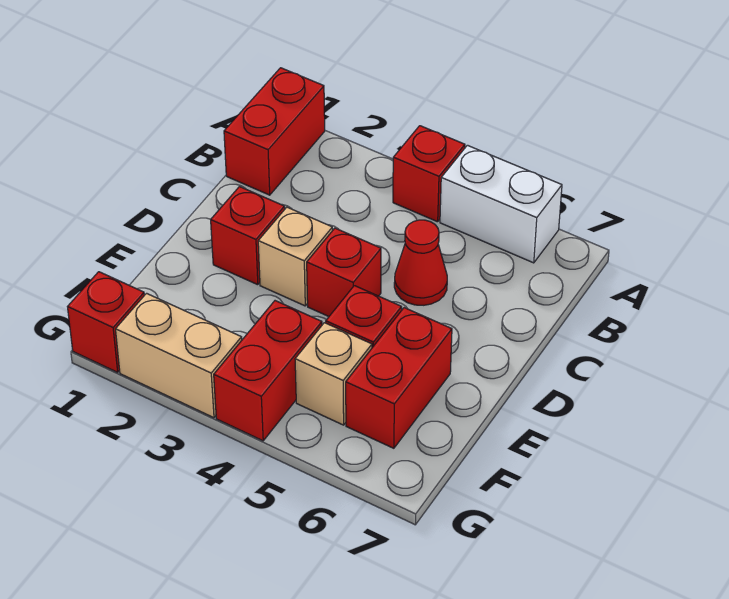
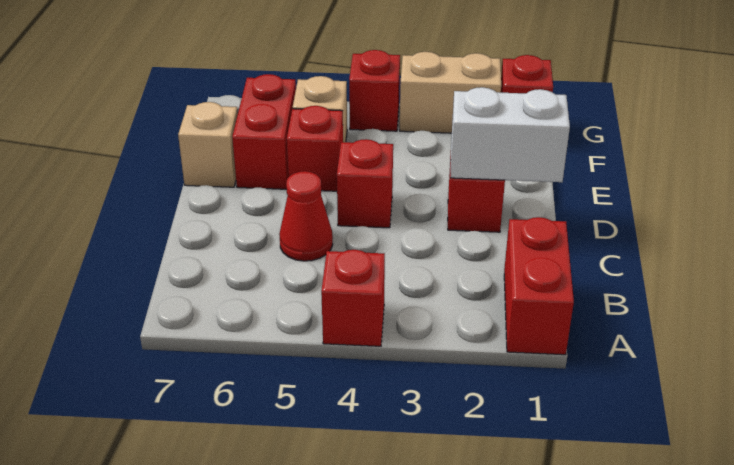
white brick A5:A6 level 1 -> white brick D1:D2 level 2
tan brick D3 level 1 -> tan brick E7 level 1
red brick F4:G4 level 1 -> red brick G4 level 1

